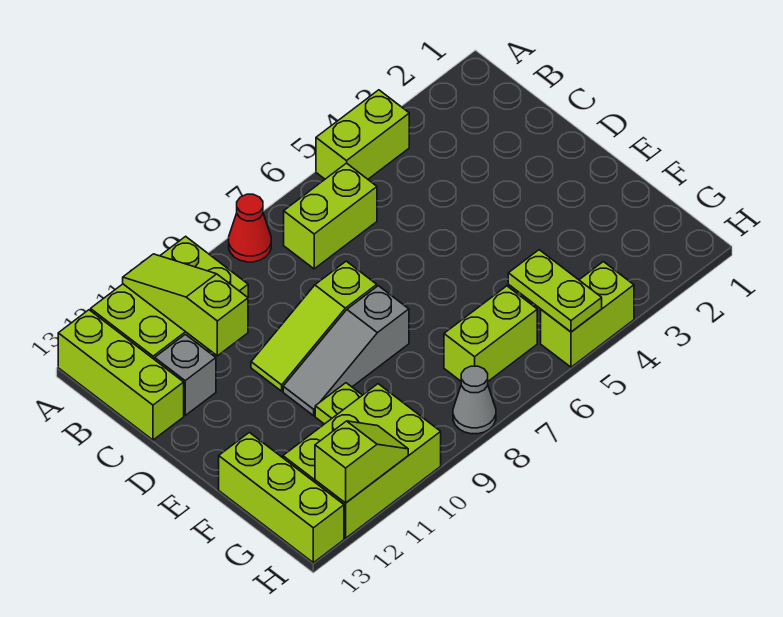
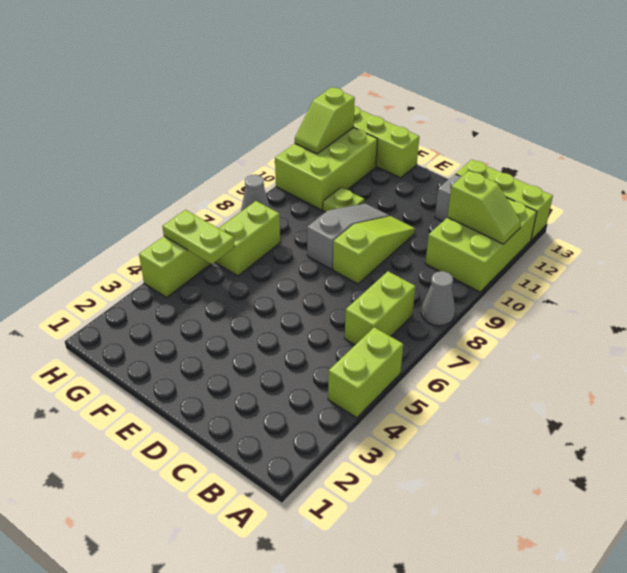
red cone A8 level 1 -> grey cone A8 level 1
lime slope A11:C11 level 2 top C -> lime slope A11:B11 level 2 top B

